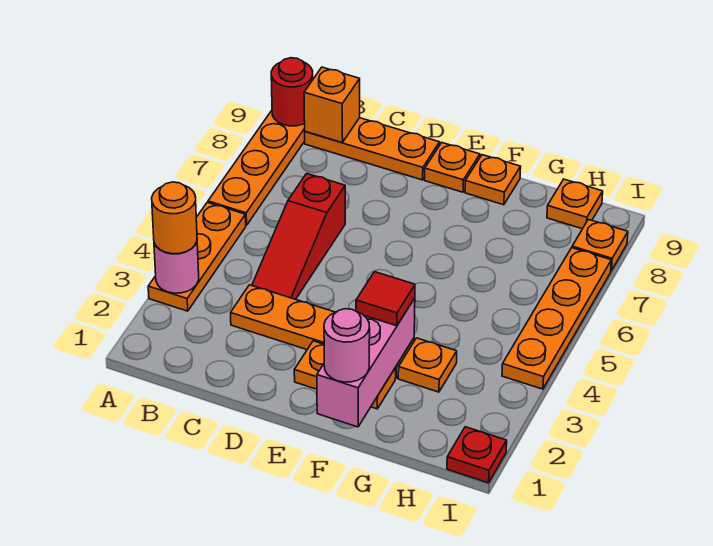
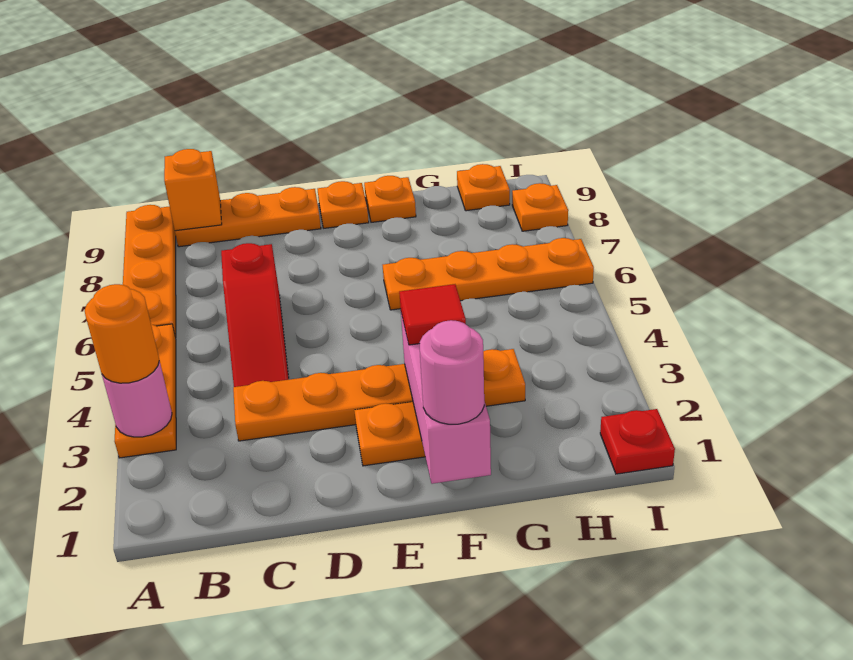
red round brick A9 level 2 -> none
orange plate I4:I7 level 1 -> orange plate F6:I6 level 1

